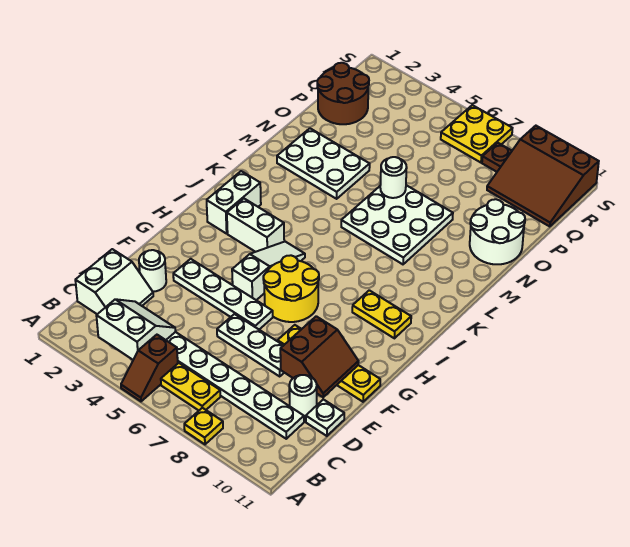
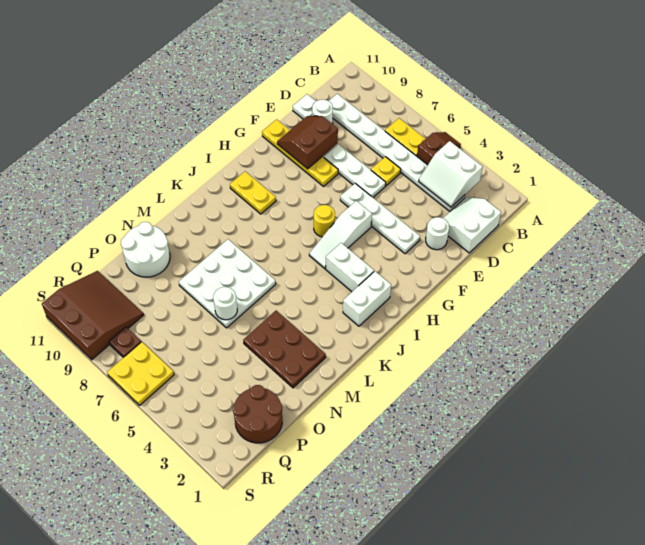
yellow plate A8 level 1 -> yellow plate D6 level 1
yellow round brick G6:H7 level 1 -> yellow round brick H6 level 1
white plate M2:N4 level 1 -> brown plate M2:N4 level 1

